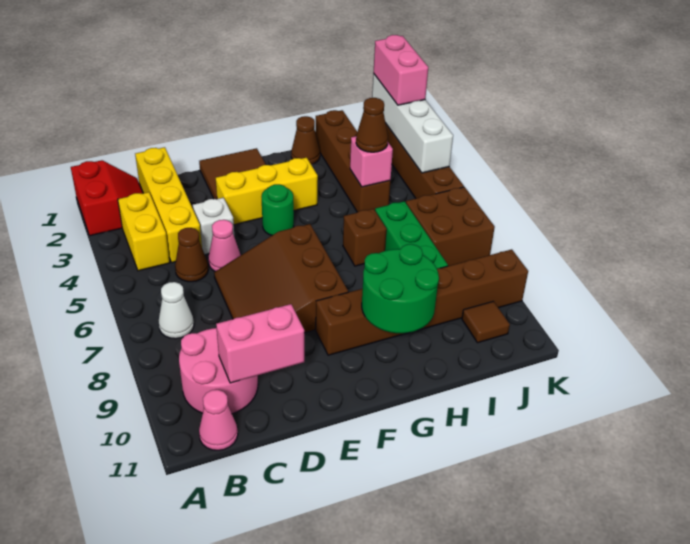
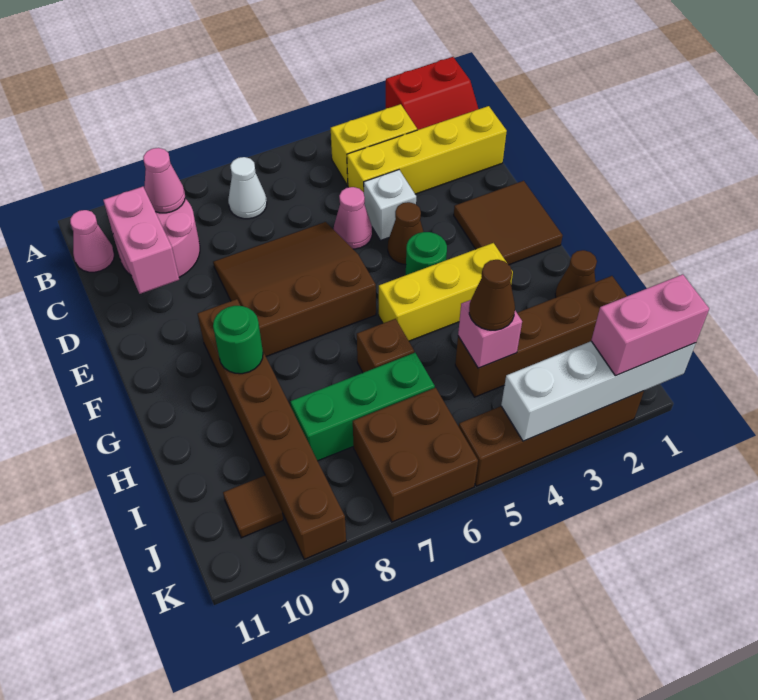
none -> pink cone B9 level 2
brown cone C5 level 1 -> brown cone E4 level 1
yellow brick E3:G3 level 1 -> yellow brick G3:G5 level 1
green round brick G9:H10 level 2 -> green round brick G9 level 2

